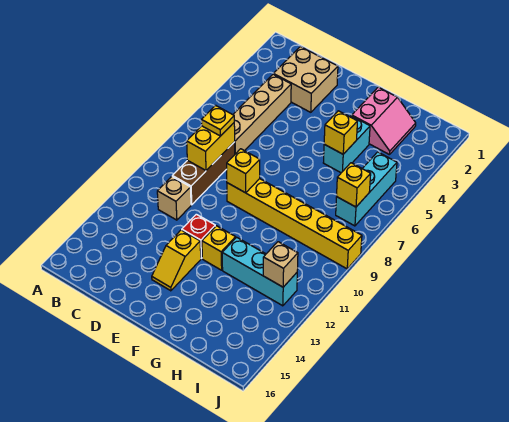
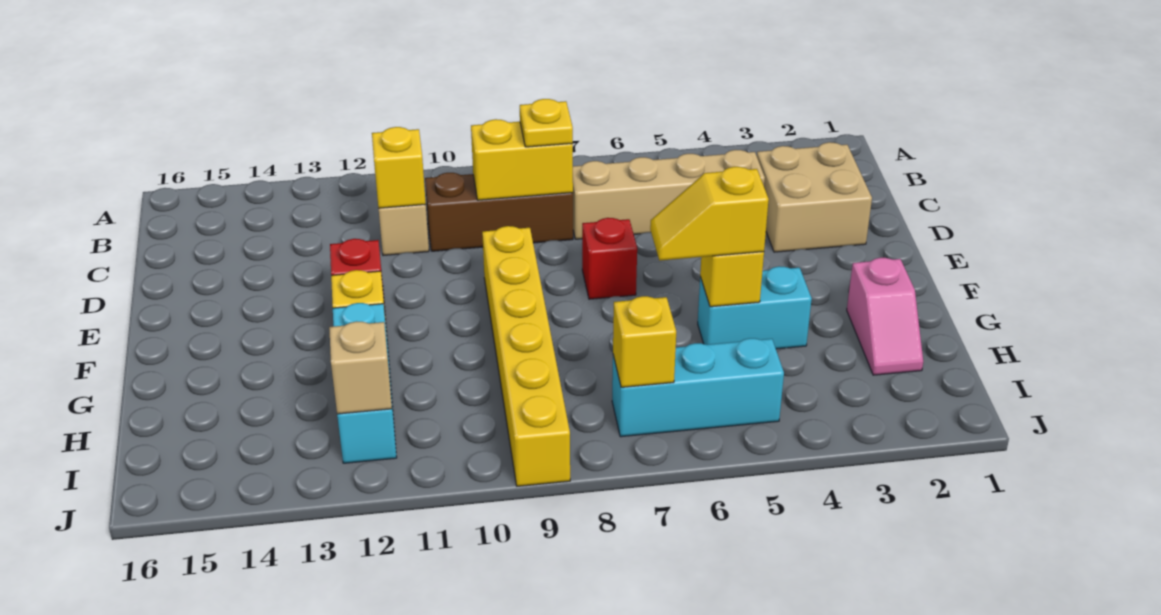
none -> red brick E7 level 1
yellow brick E9 level 2 -> yellow brick C11 level 2
yellow slope E13:E14 level 1 top 13 -> yellow slope G5:G6 level 3 top 5
pink slope G2:H3 level 1 top G -> pink slope G2:H2 level 1 top G

